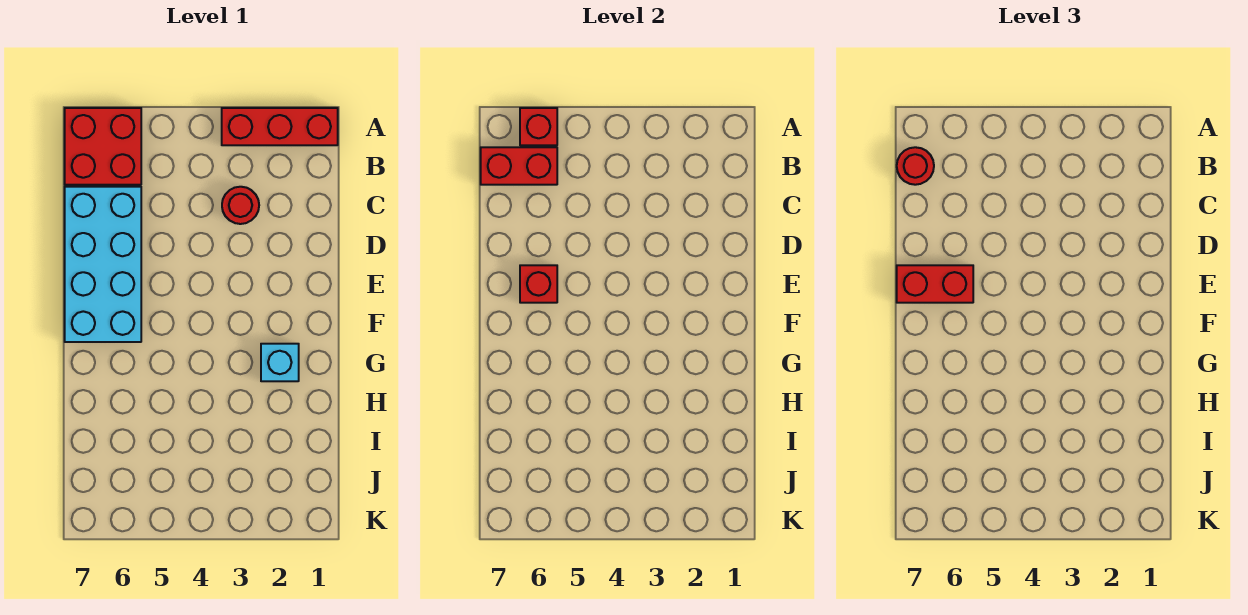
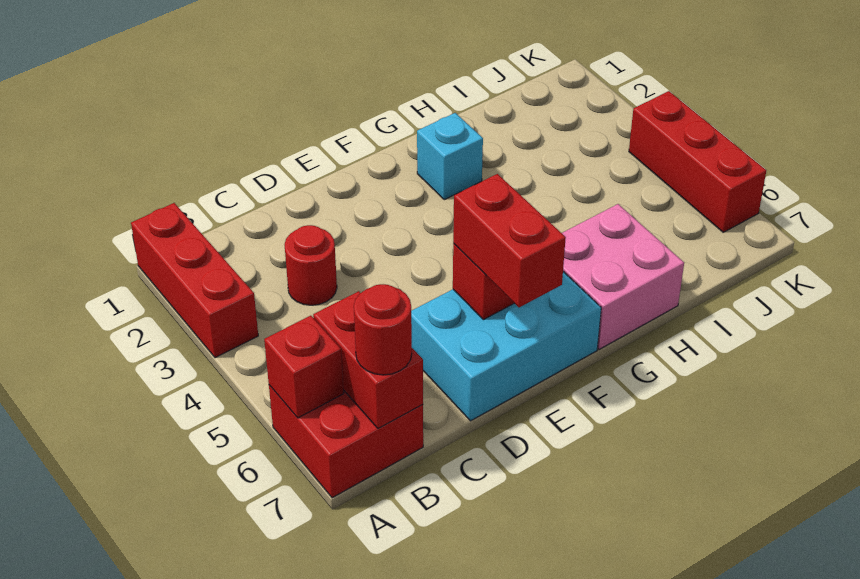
cyan brick C6:F7 level 1 -> cyan brick D6:F7 level 1
none -> pink brick G6:H7 level 1
none -> red brick K4:K6 level 1

